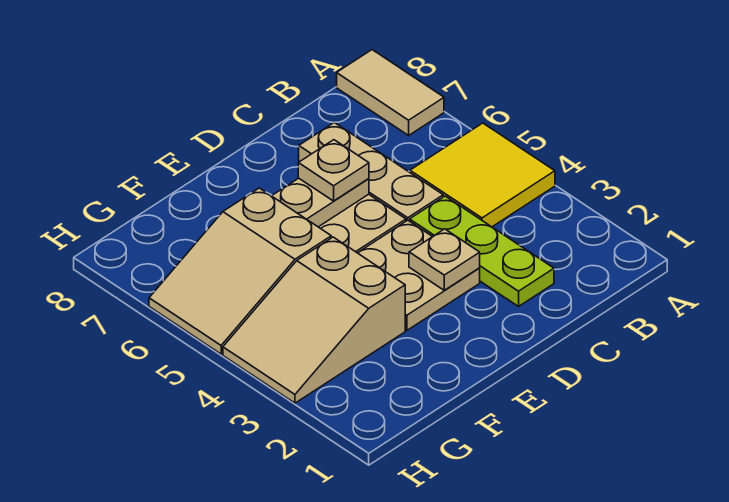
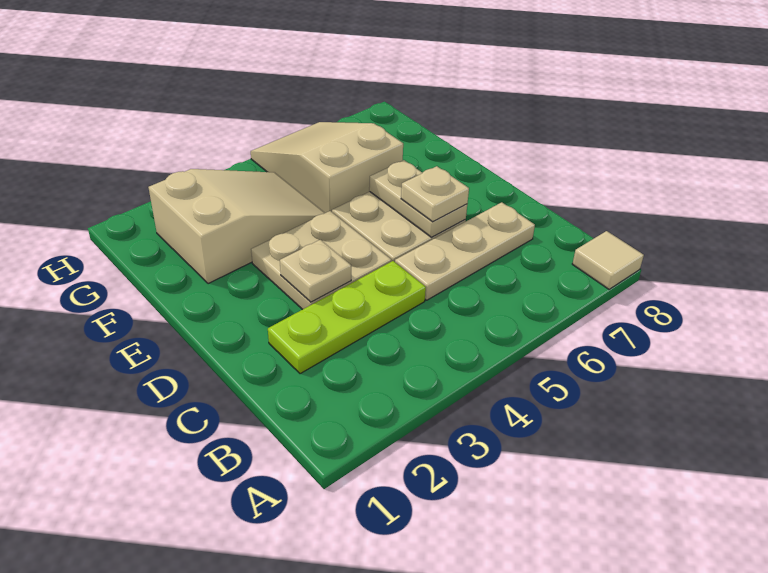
yellow tile A4:B5 level 1 -> none
tan tile A7:A8 level 1 -> tan tile A8 level 1
tan slope F3:H4 level 1 top F -> tan slope F2:G4 level 1 top 2

